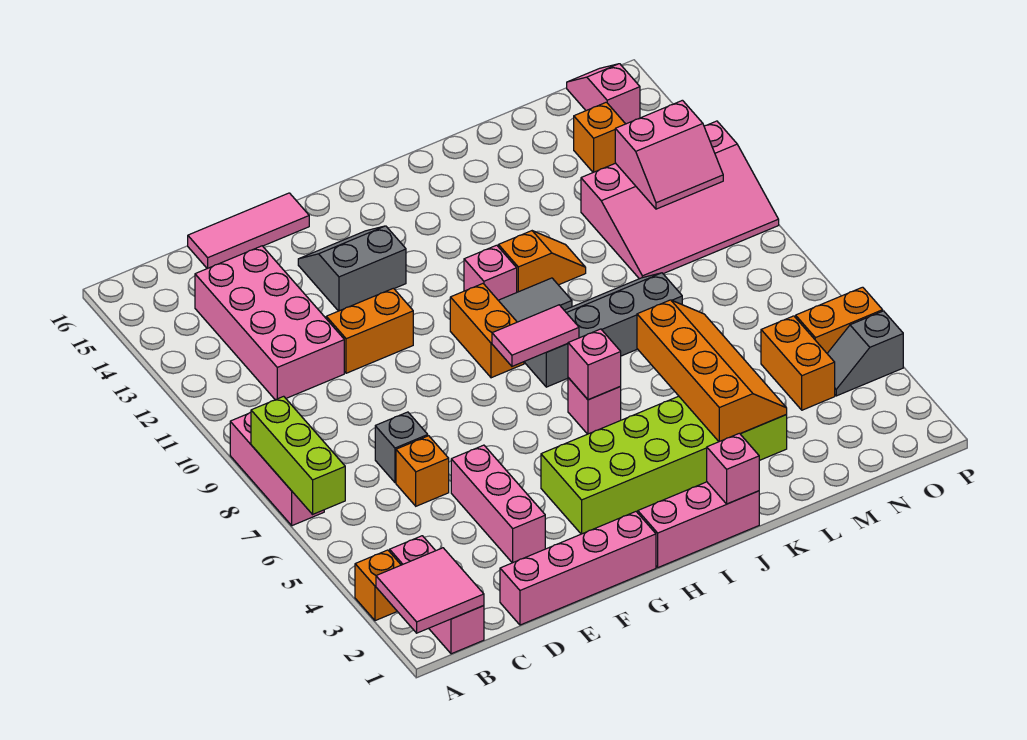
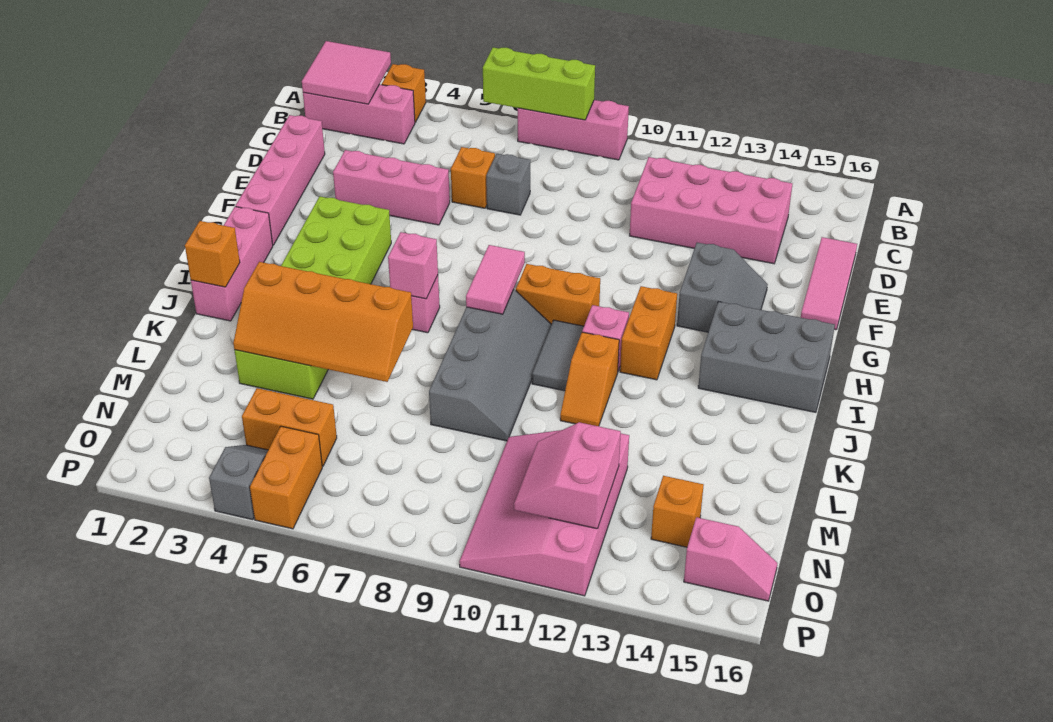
orange brick E11:F11 level 1 -> orange brick H12:I12 level 1
none -> grey brick H14:I16 level 1
pink brick J1 level 2 -> orange brick J1 level 2

